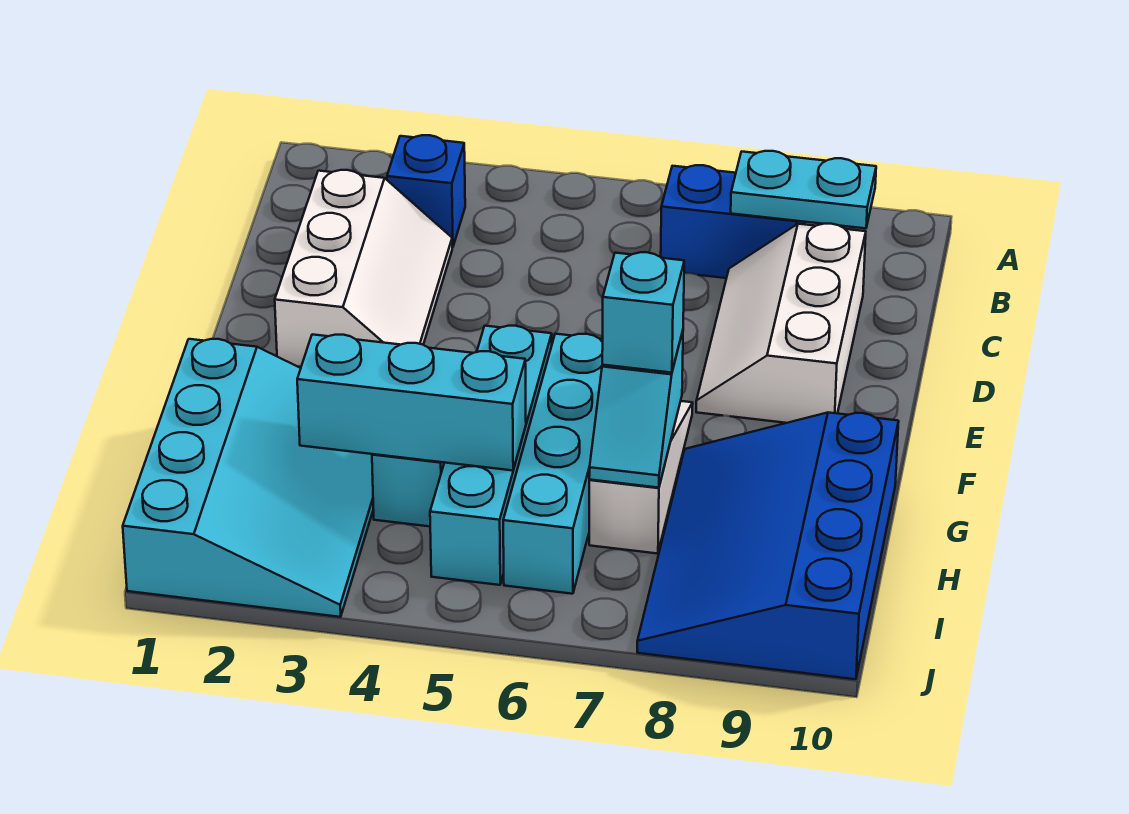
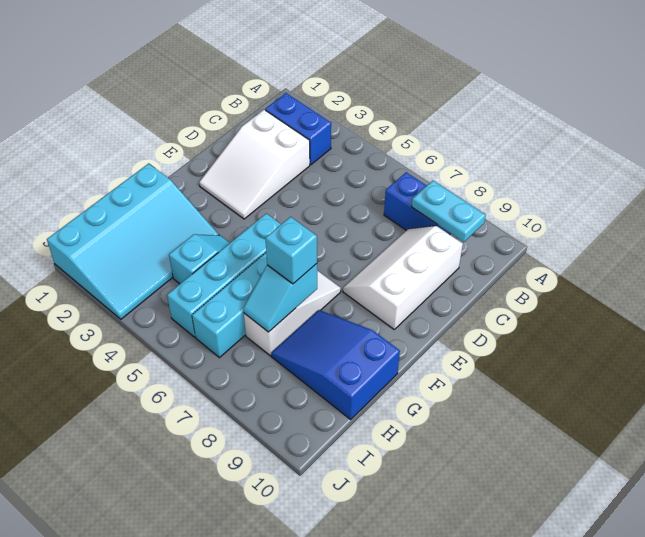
blue brick B3 level 1 -> blue brick B2:B3 level 1
white slope C2:E3 level 1 top 2 -> white slope C2:E3 level 1 top C
blue slope G8:J10 level 1 top 10 -> blue slope G8:H10 level 1 top 10
cyan brick H3:H5 level 2 -> none

